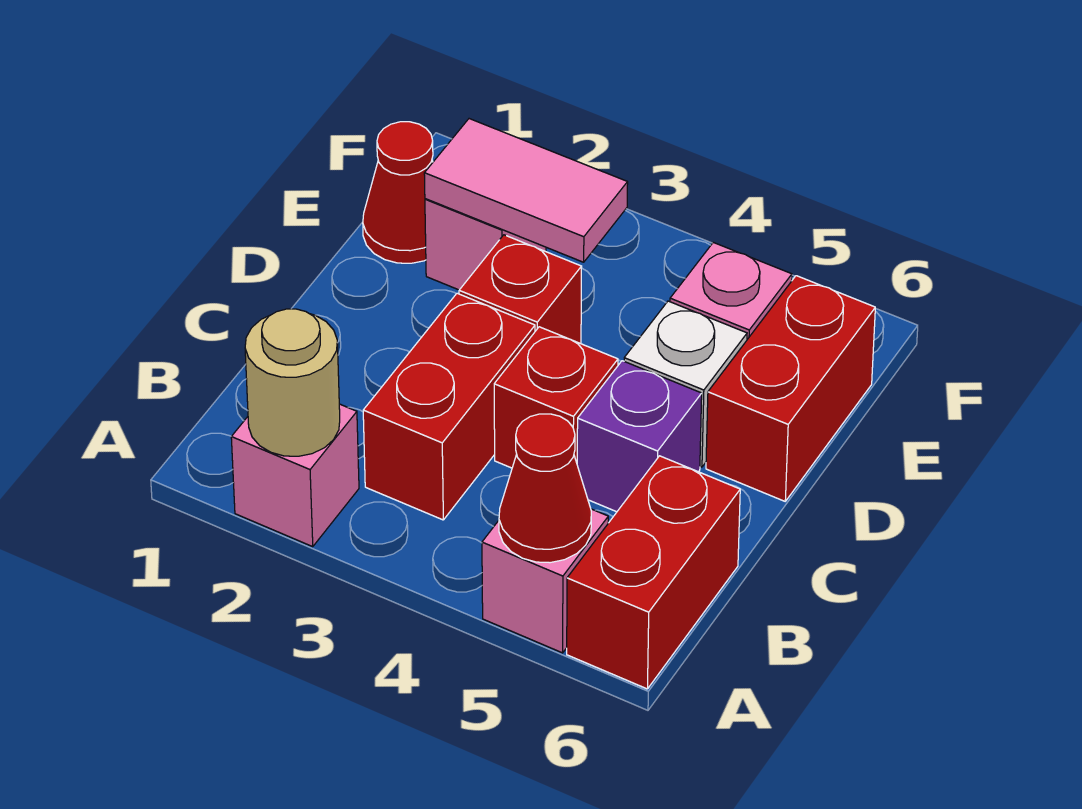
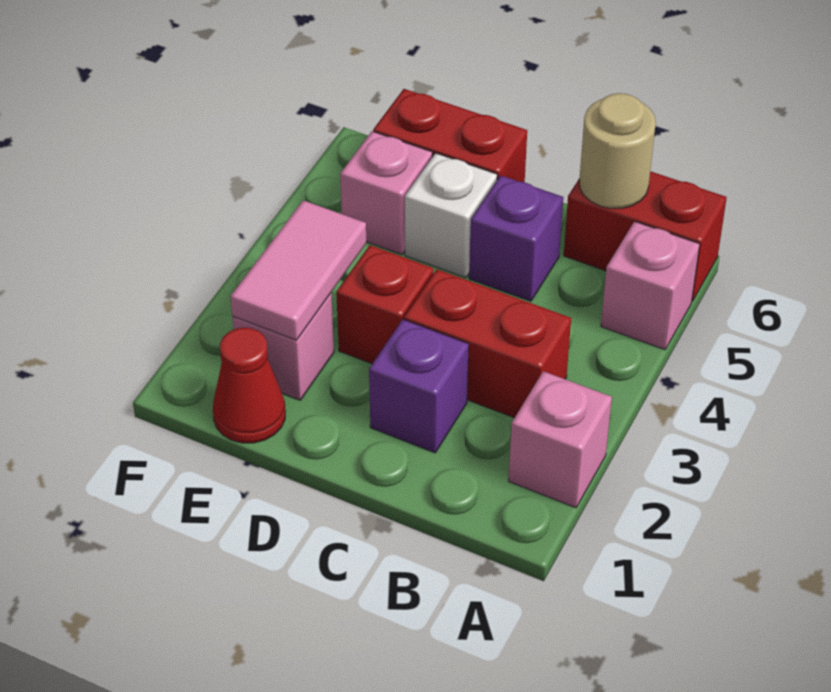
tan round brick A2 level 2 -> tan round brick B6 level 2
red cone A5 level 2 -> none
none -> purple brick C2 level 1
red brick C4 level 1 -> none

